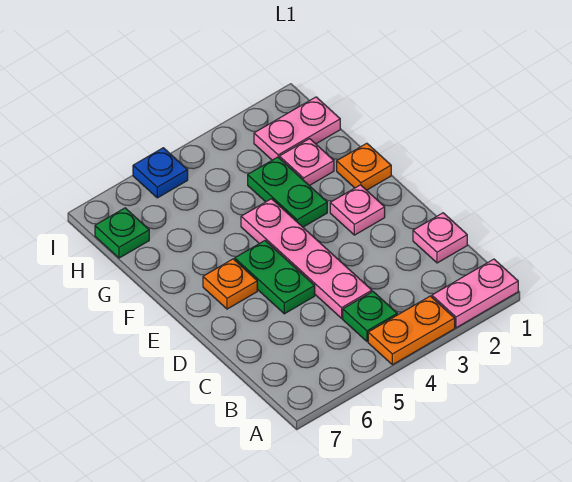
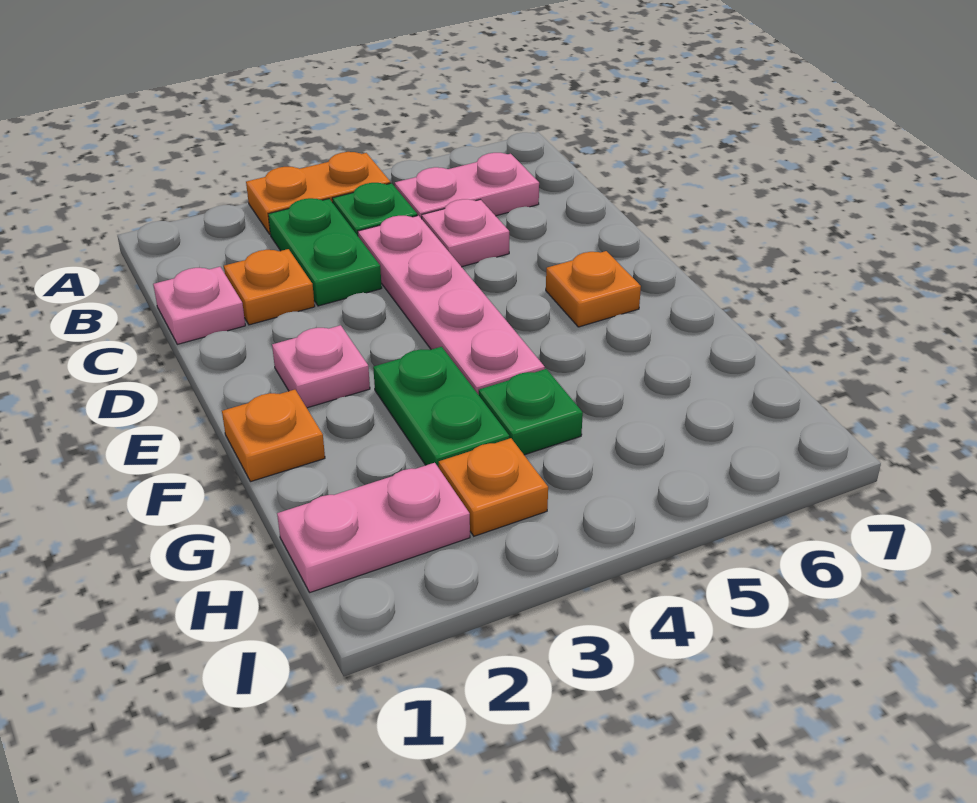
pink plate A1:A2 level 1 -> pink plate B5:B6 level 1
none -> orange plate C2 level 1
green plate D5:E5 level 1 -> green plate B3:C3 level 1
pink plate G2 level 1 -> pink plate C5 level 1
none -> orange plate H3 level 1
green plate H7 level 1 -> green plate G4 level 1
blue plate I5 level 1 -> none

